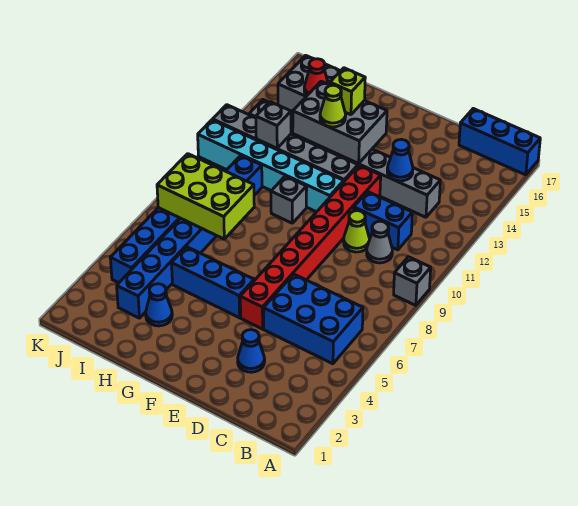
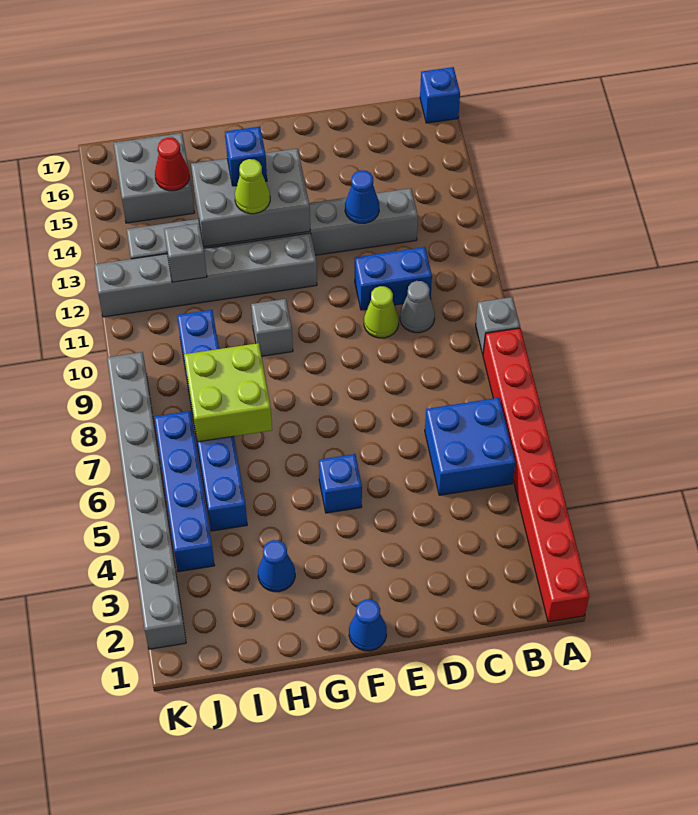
blue brick A17:C17 level 1 -> blue brick A17 level 1
blue brick B5:D6 level 1 -> blue brick B5:C6 level 1
blue cone D3 level 1 -> blue cone F1 level 1
red brick E5:E12 level 1 -> red brick A1:A8 level 1
blue brick F5:H5 level 1 -> blue brick F5 level 1
cyan brick F11:K11 level 1 -> none
lime brick G14 level 3 -> blue brick G14 level 3
lime brick H7:J8 level 2 -> lime brick H7:I8 level 2
blue brick I3:I10 level 1 -> blue brick I5:I10 level 1
none -> grey brick K2:K9 level 1

